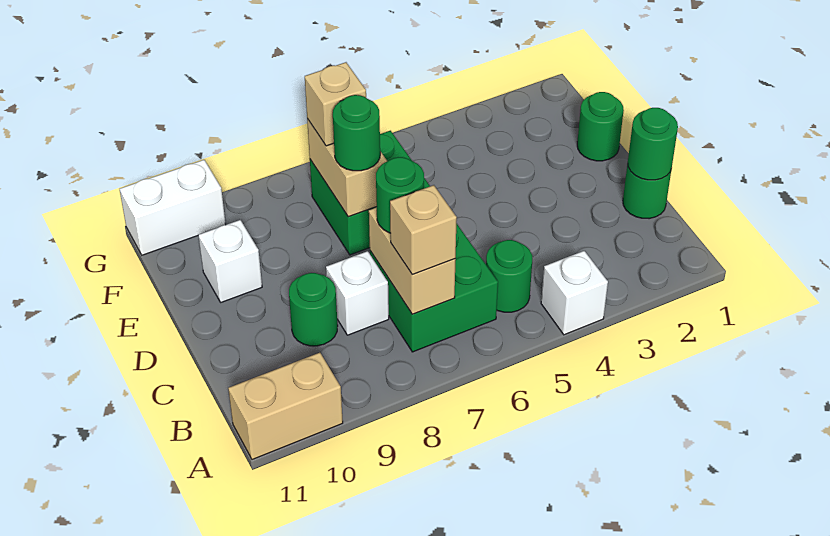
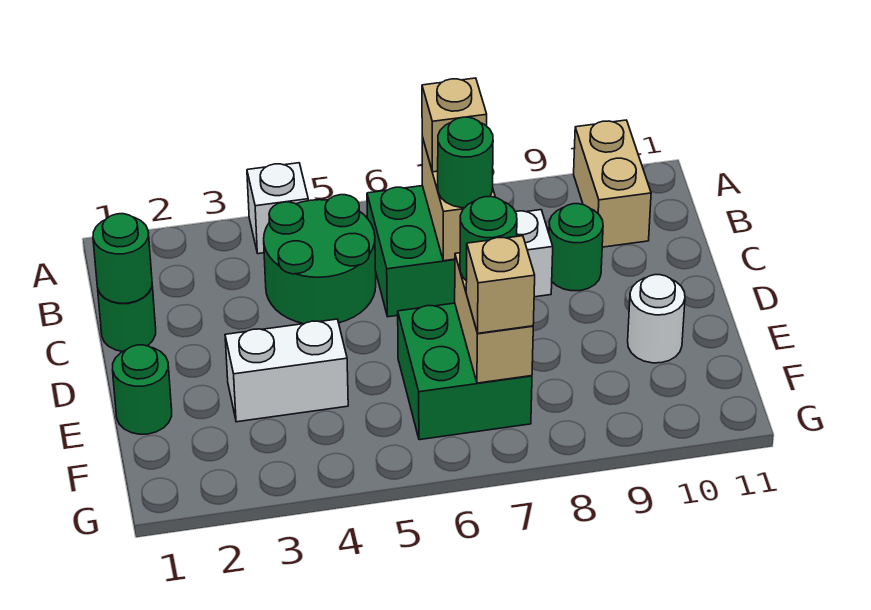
tan brick A10:A11 level 1 -> tan brick A10:B10 level 1
green round brick B5 level 1 -> green round brick B4:C5 level 1
white brick E10 level 1 -> white round brick E10 level 1
white brick G10:G11 level 1 -> white brick E3:E4 level 1

